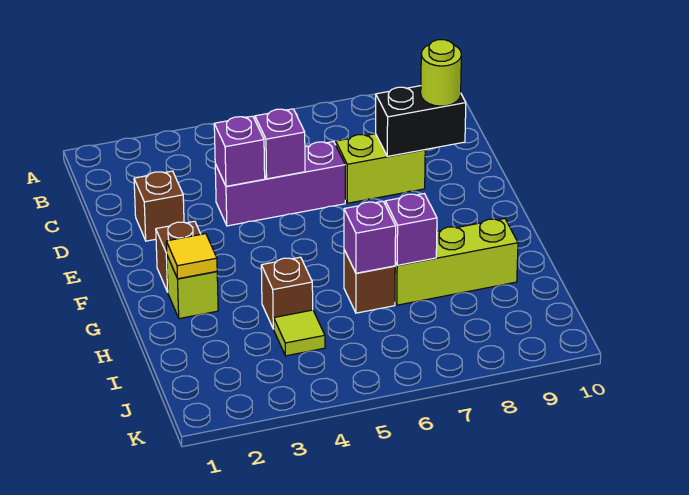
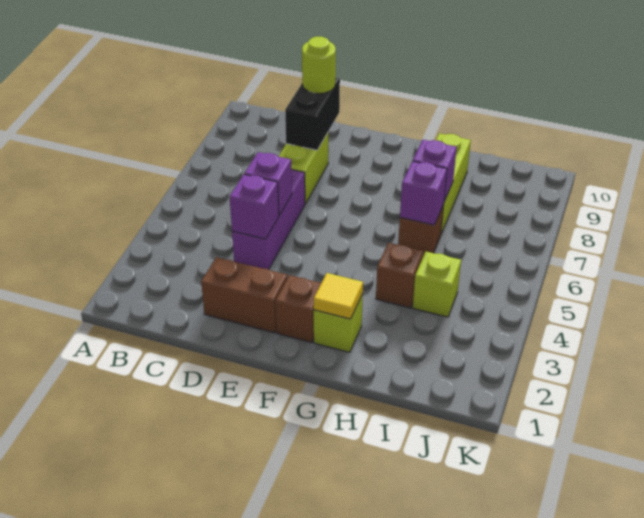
brown brick D2 level 1 -> brown brick D2:E2 level 1
lime tile I4 level 1 -> lime brick I4 level 1

